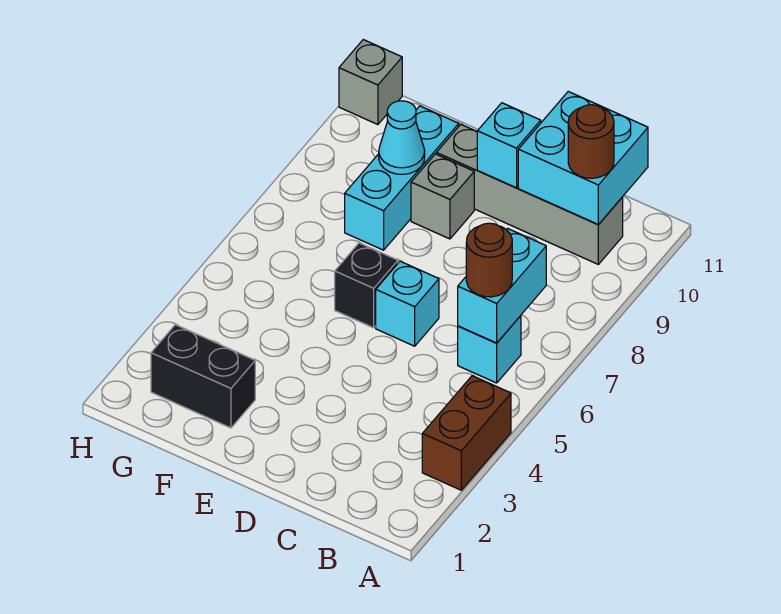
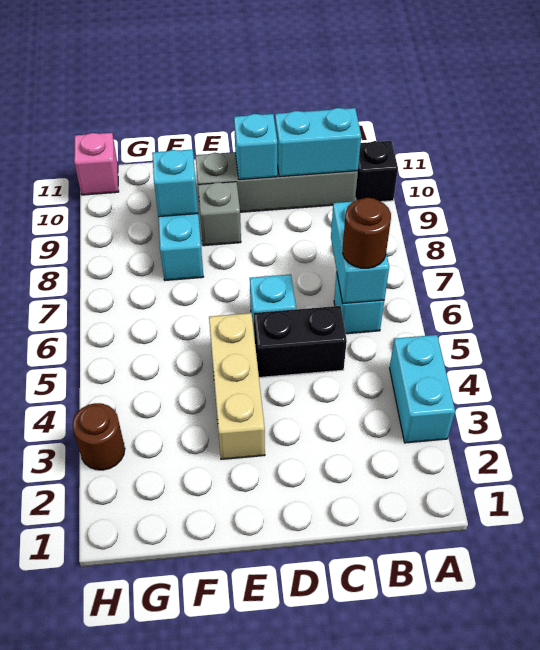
brown brick A3:A4 level 1 -> cyan brick A3:A4 level 1
cyan brick B10:C11 level 2 -> cyan brick B10:C10 level 2
brown round brick B10 level 3 -> brown round brick H3 level 1
none -> tan brick E3:E5 level 1
black brick E6 level 1 -> black brick A10 level 1
black brick F2:G2 level 1 -> black brick C5:D5 level 1
cyan cone F9 level 2 -> cyan brick F9 level 2
grey brick H11 level 1 -> pink brick H11 level 1

